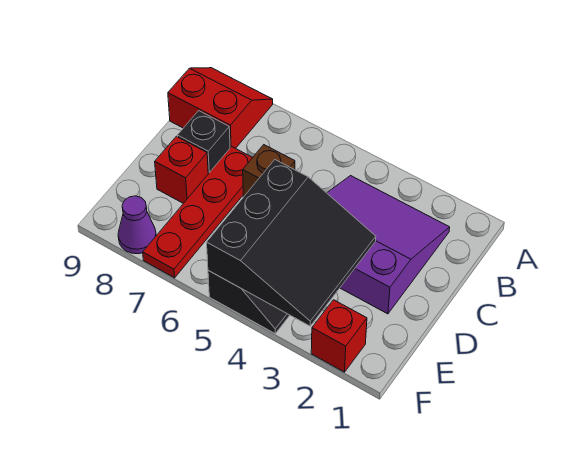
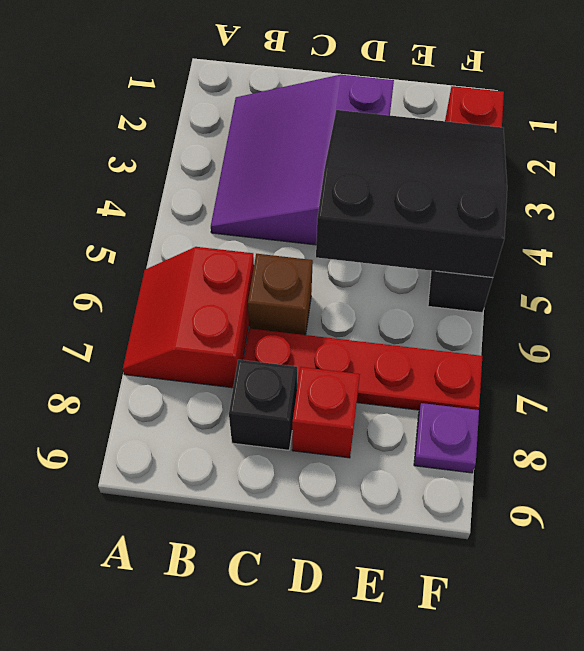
red slope A8:B9 level 1 top B -> red slope A6:B7 level 1 top B
purple cone F8 level 1 -> purple plate F8 level 1

